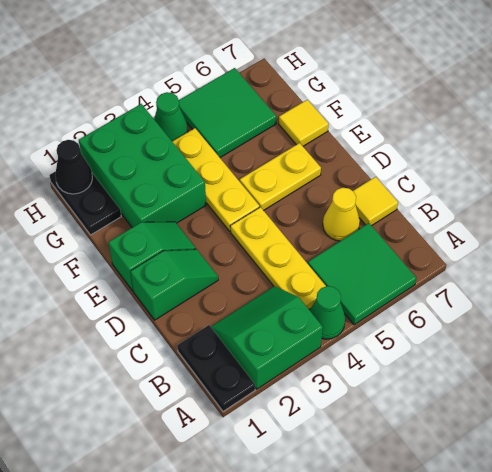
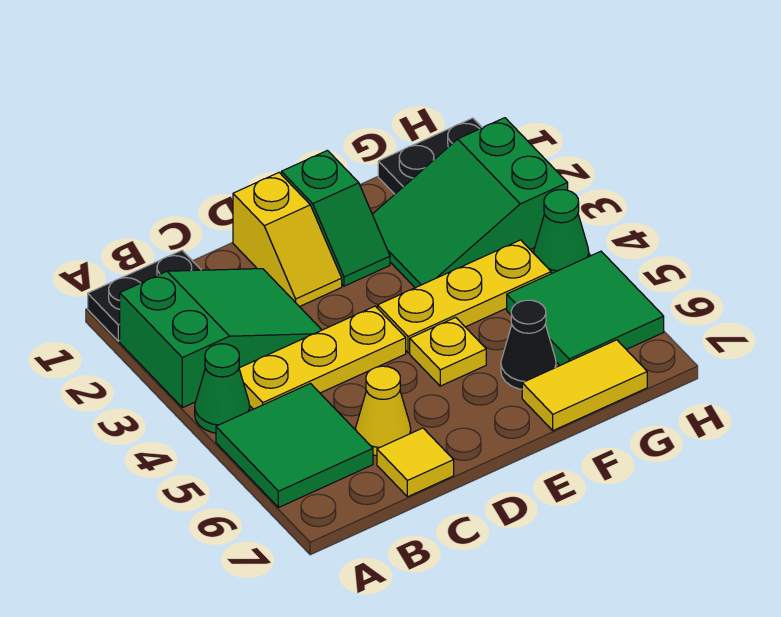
green slope A2:B3 level 1 top A -> green slope A2:C3 level 1 top A
green slope D1:D2 level 1 top 1 -> yellow slope D1:D2 level 1 top 1
yellow plate E5:E6 level 1 -> yellow plate E5 level 1
green brick F2:H3 level 1 -> green slope F2:H3 level 1 top H
yellow tile F7 level 1 -> yellow tile F7:G7 level 1
black cone H1 level 2 -> black cone F6 level 1

